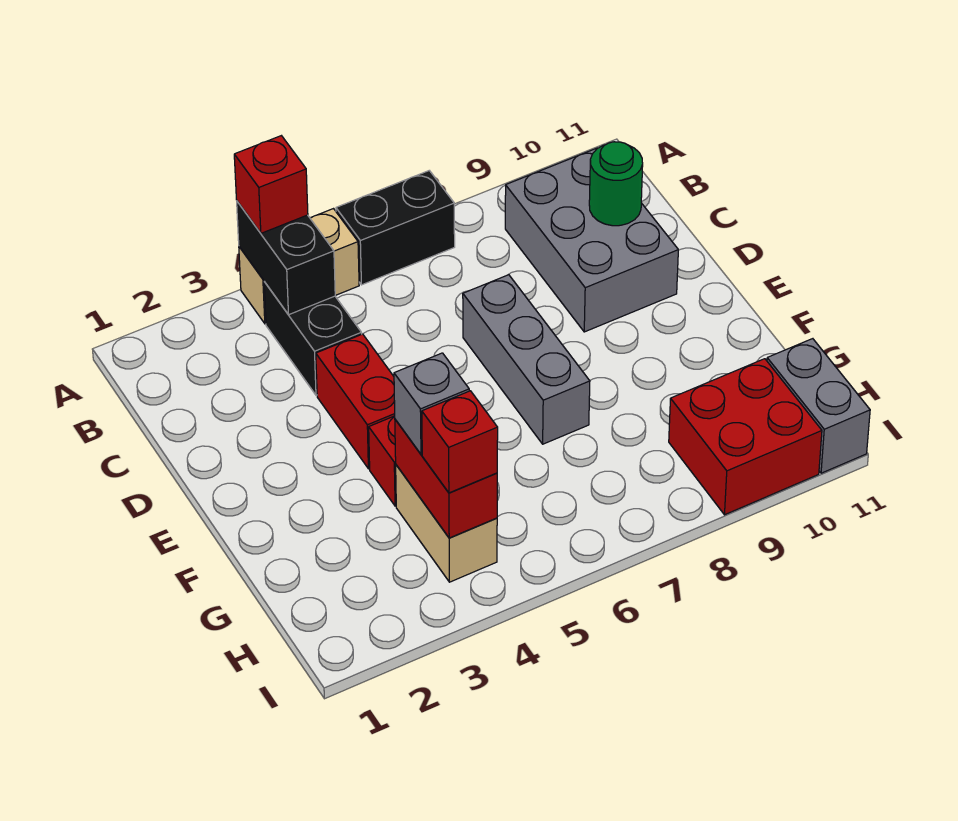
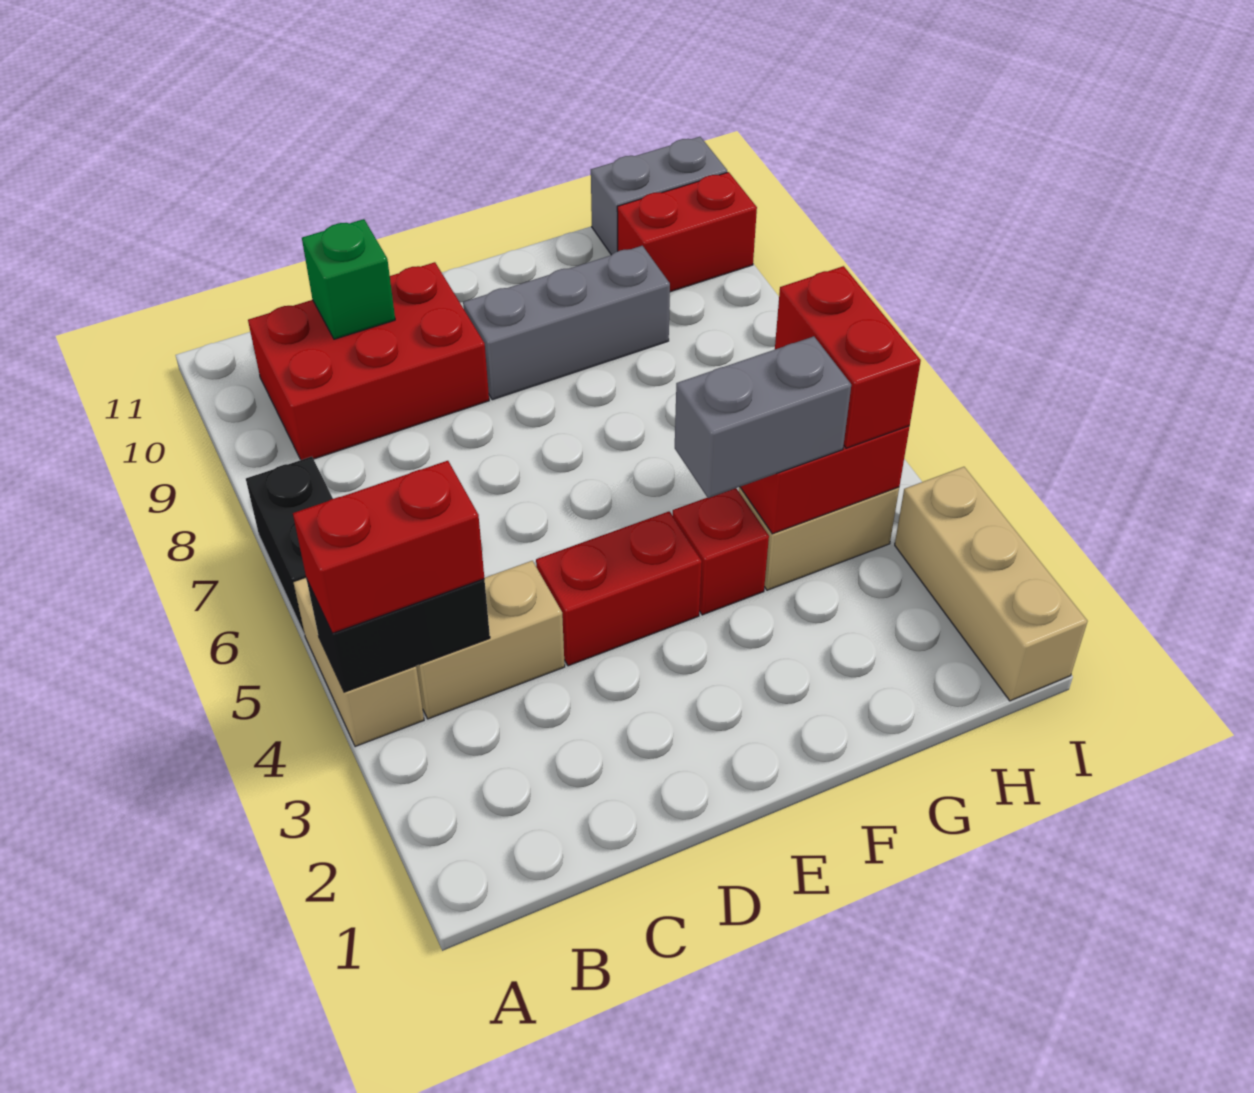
red brick A4 level 3 -> red brick A4:B4 level 3
black brick B4:C4 level 1 -> tan brick B4:C4 level 1
grey brick B9:D10 level 1 -> red brick B9:D10 level 1
green round brick C10 level 2 -> green brick C10 level 2
grey brick D7:F7 level 1 -> grey brick E9:G9 level 1
grey brick G4 level 3 -> grey brick F4:G4 level 3
red brick H4 level 3 -> red brick H4:H5 level 3
red brick H9:I10 level 1 -> red brick H10:I10 level 1
none -> tan brick I1:I3 level 1

